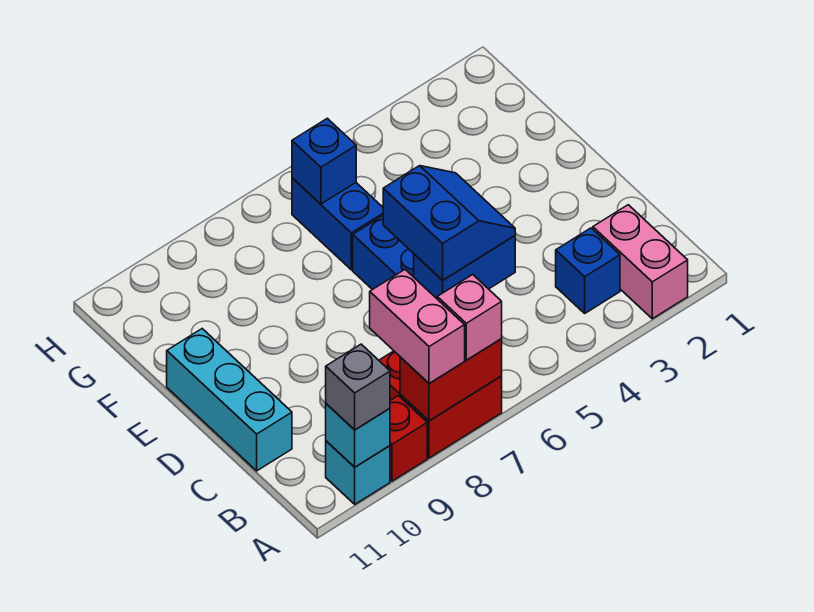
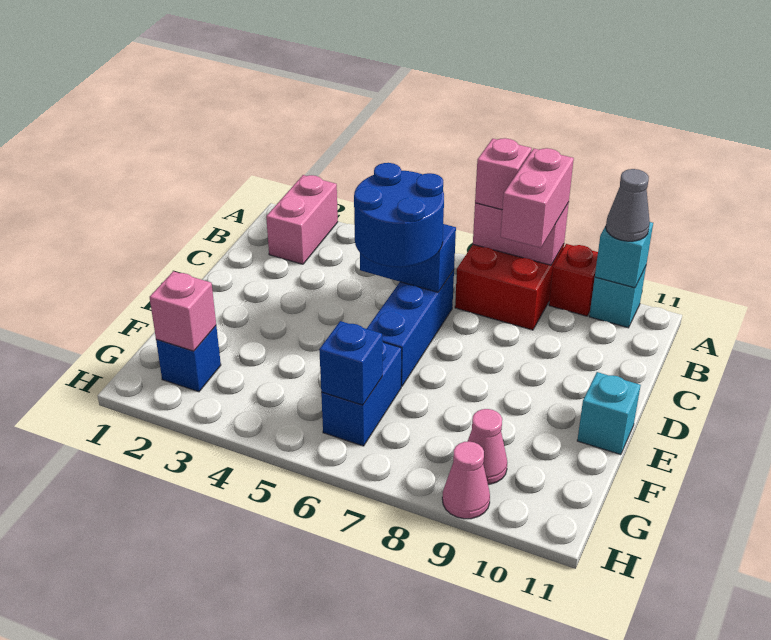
red brick A7:A8 level 2 -> pink brick A7:A8 level 2
grey brick A10 level 3 -> grey cone A10 level 3
blue brick B3 level 1 -> blue brick G2 level 1
blue slope C5:D6 level 3 top 6 -> blue round brick C5:D6 level 3
cyan brick C11:E11 level 1 -> cyan brick E11 level 1
none -> pink brick G2 level 2
none -> pink cone G9 level 1
none -> pink cone H9 level 1

